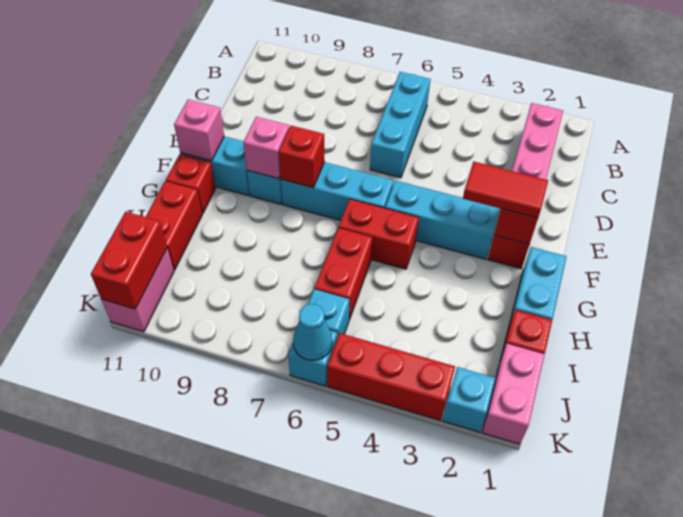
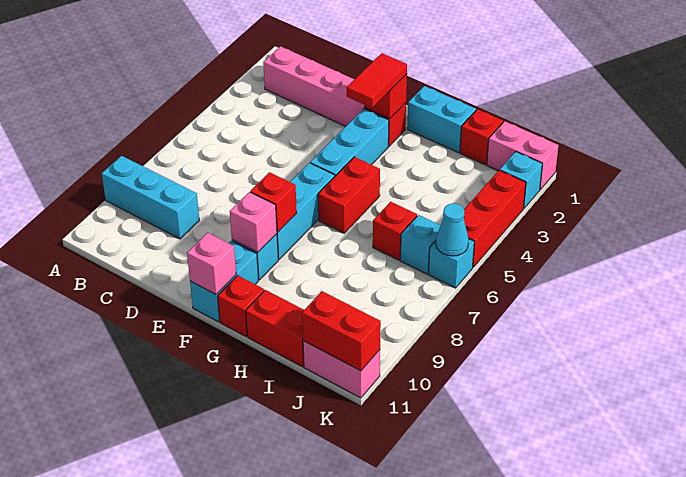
cyan brick B6:D6 level 1 -> cyan brick A9:C9 level 1
red brick H6:I6 level 1 -> red brick I6 level 1

